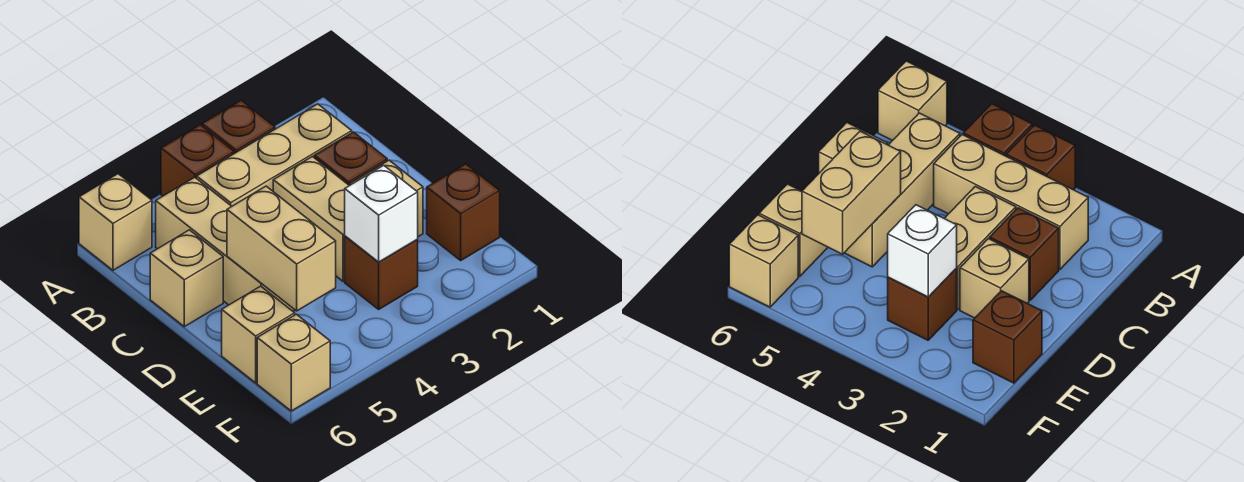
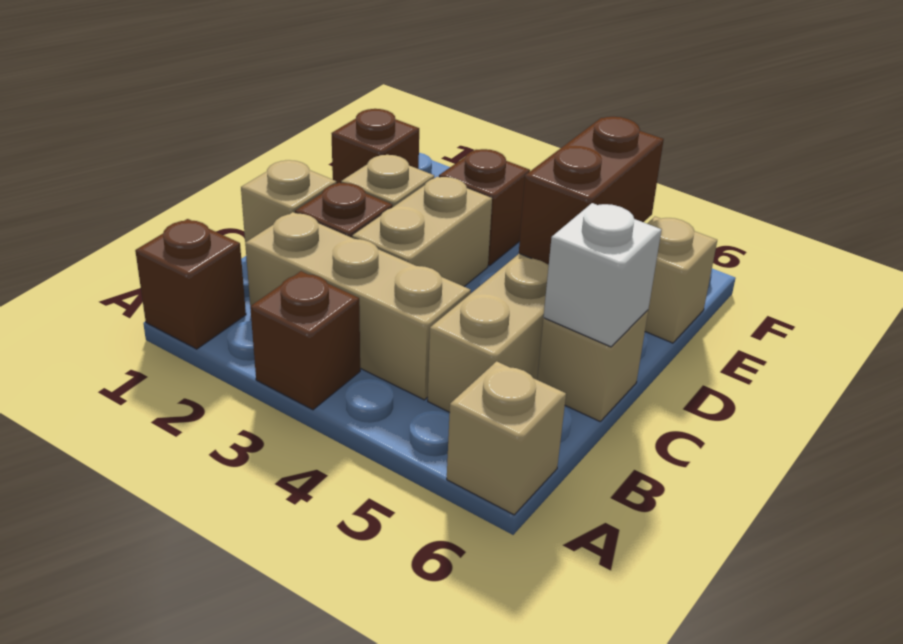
brown brick A4 level 1 -> brown brick A1 level 1
tan brick D5:E5 level 2 -> brown brick D5:E5 level 2
white brick E3 level 2 -> white brick C6 level 2
tan brick F6 level 1 -> tan brick C1 level 1

